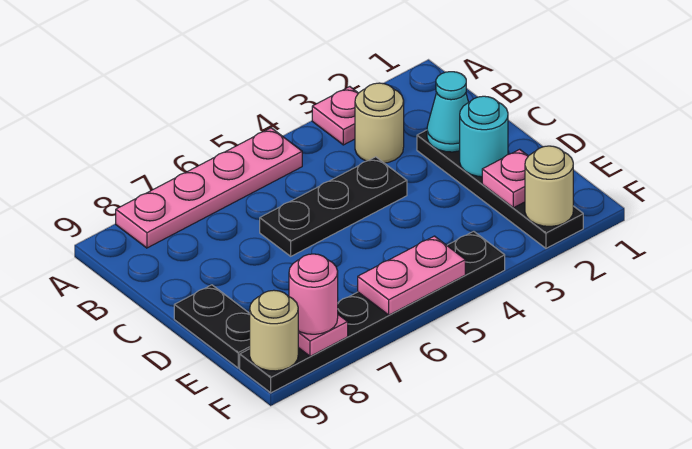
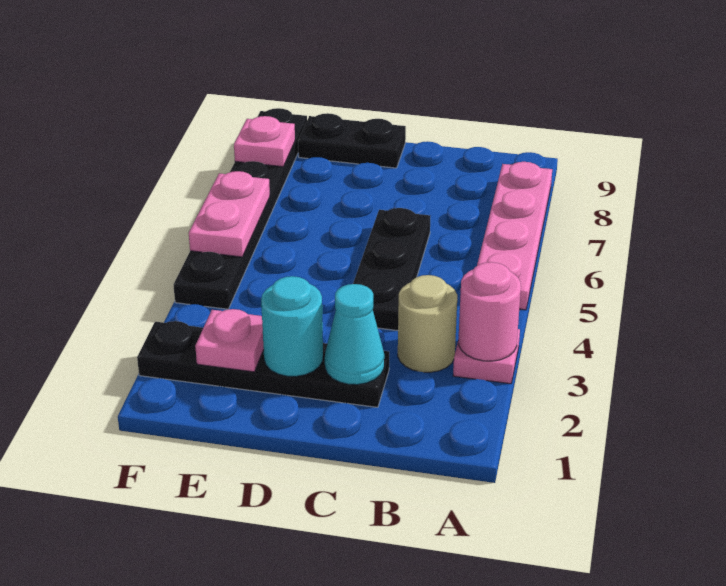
tan round brick F2 level 2 -> none
pink round brick F8 level 3 -> pink round brick A3 level 2
tan round brick F9 level 2 -> none

